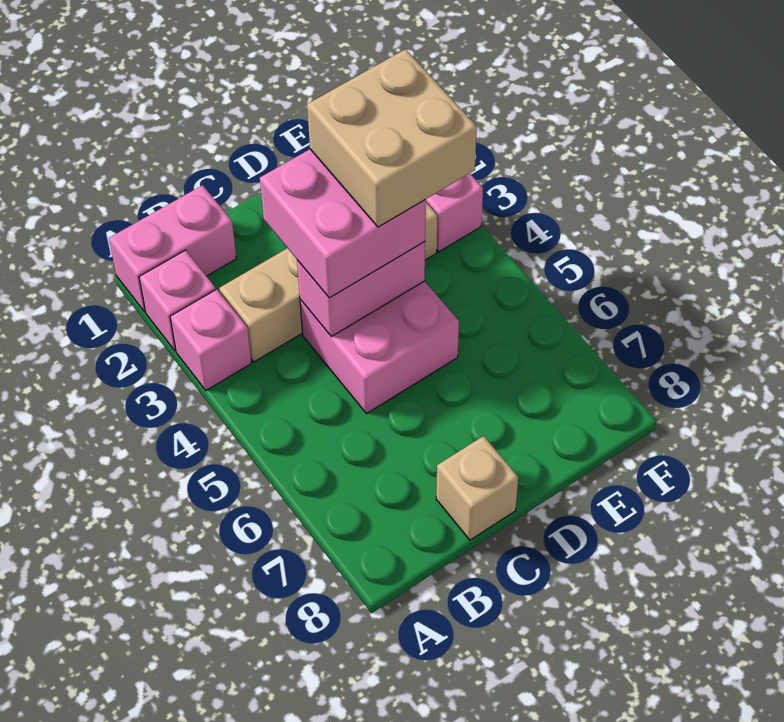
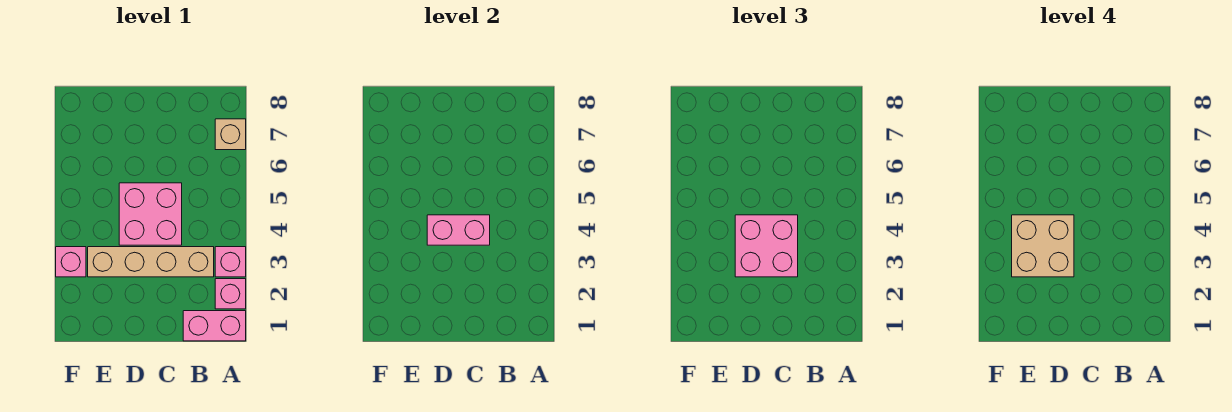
tan brick C8 level 1 -> tan brick A7 level 1

